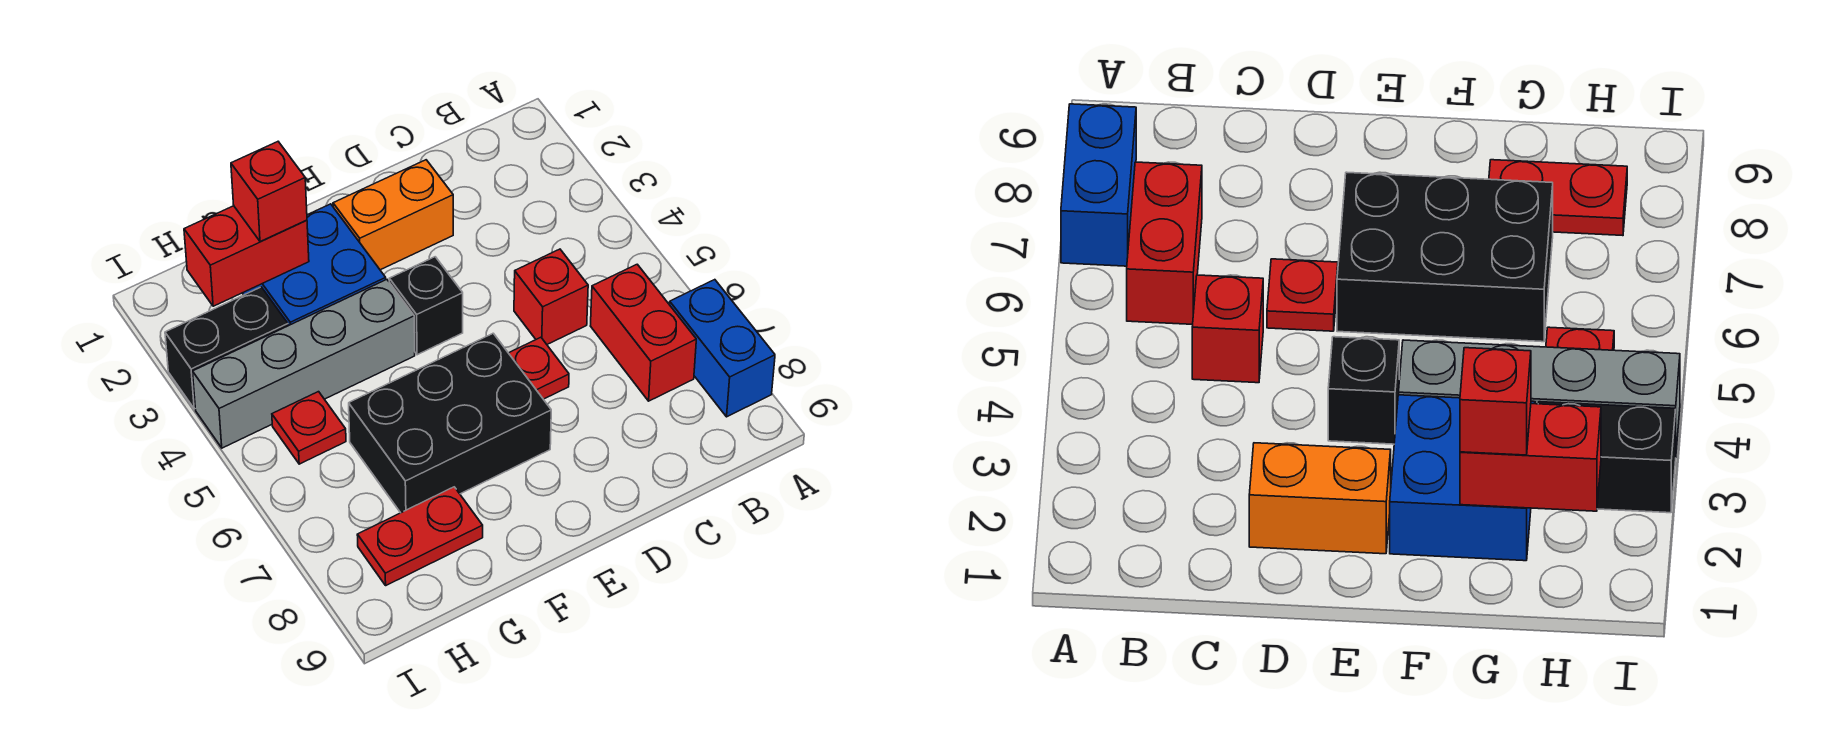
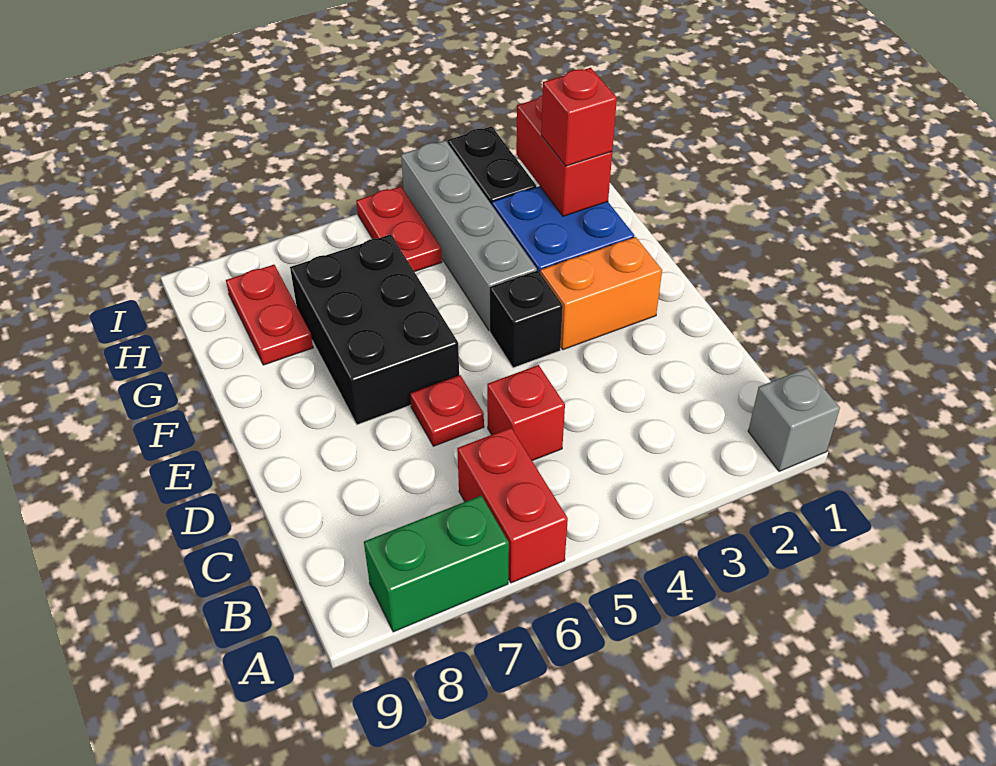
none -> grey brick A1 level 1
blue brick A7:A8 level 1 -> green brick A7:A8 level 1
red brick B6:B7 level 1 -> red brick A6:B6 level 1
orange brick D2:E2 level 1 -> orange brick E2:E3 level 1
red plate H5 level 1 -> red plate H5:I5 level 1

